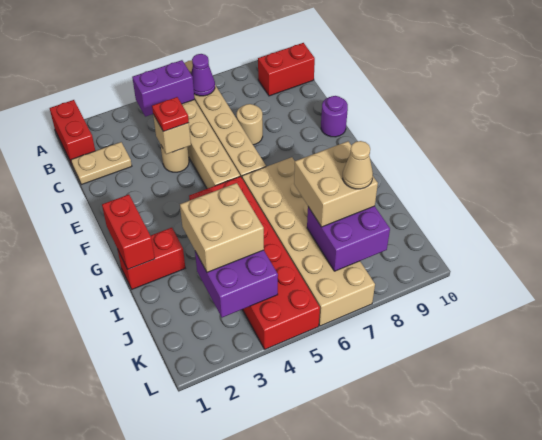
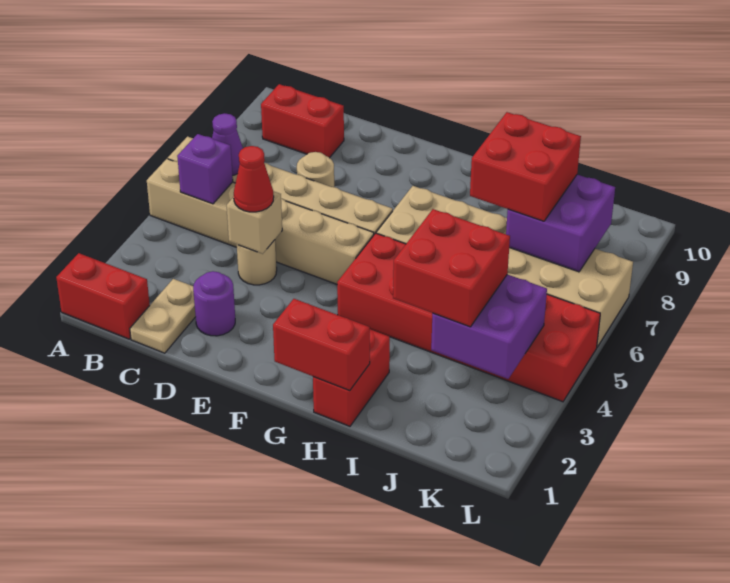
purple brick B4:B5 level 2 -> purple brick B5 level 2
red brick B9:B10 level 1 -> red brick B9:C9 level 1
red plate D4 level 3 -> red cone D4 level 3
purple round brick E10 level 1 -> purple round brick D2 level 1
tan brick I3:J4 level 3 -> red brick I3:J4 level 3
tan brick I7:J8 level 3 -> red brick I7:J8 level 3
tan cone J8 level 4 -> none

